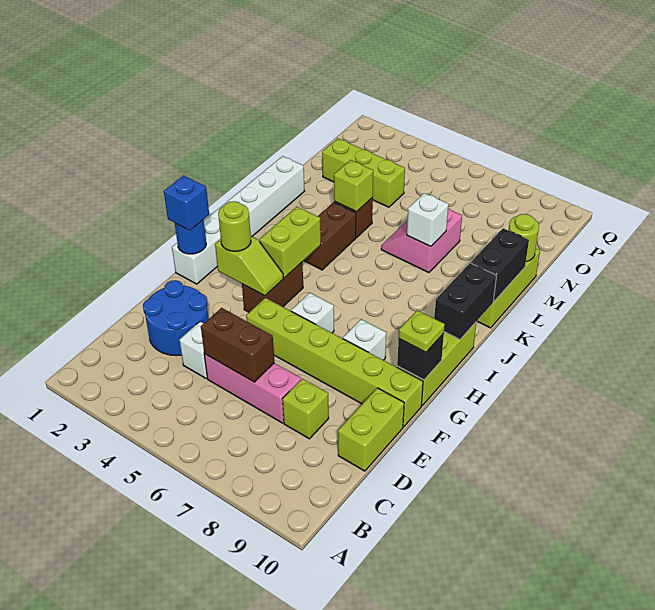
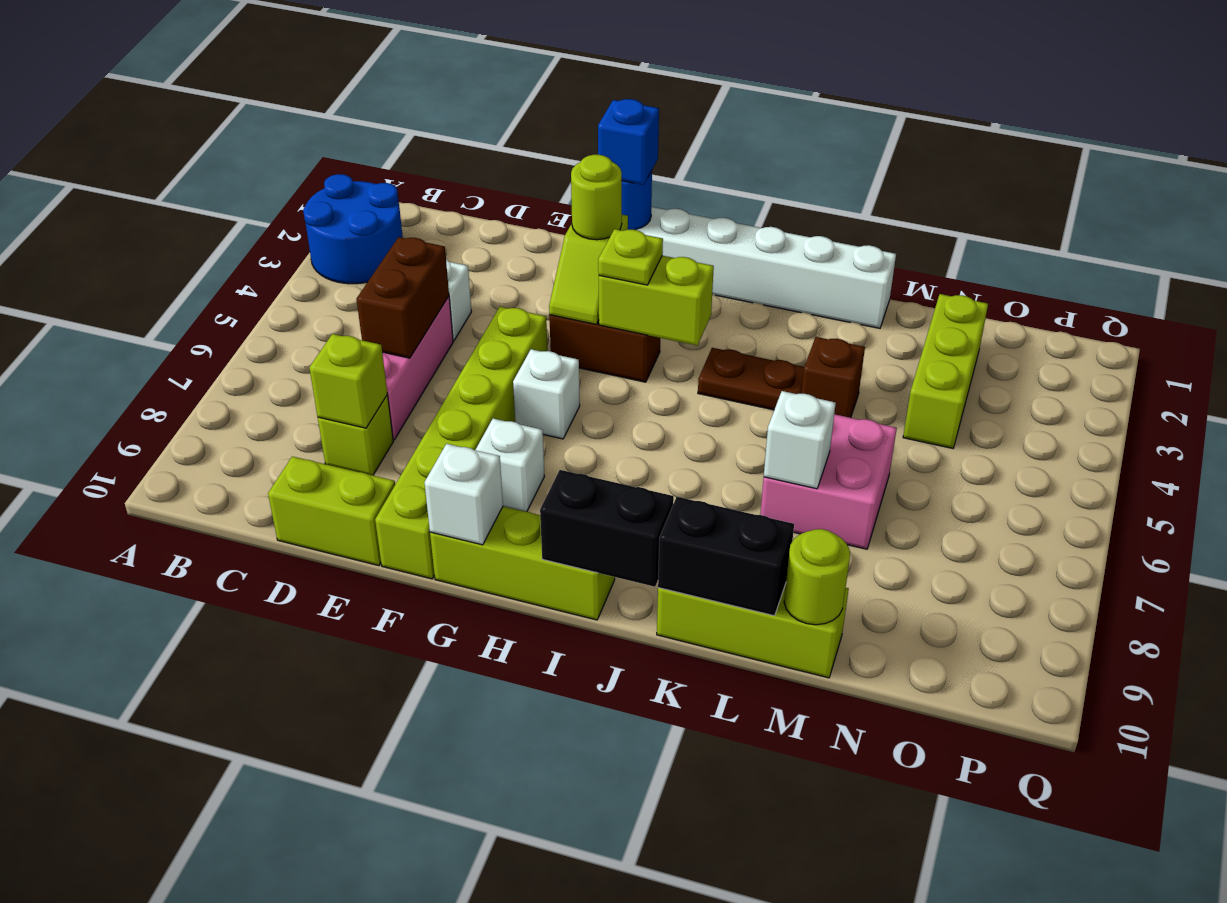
blue round brick D2:E3 level 1 -> blue round brick A2:B3 level 1
black brick G10 level 2 -> white brick G10 level 2
lime plate G10 level 3 -> lime plate H4 level 3
brown brick J4:K4 level 1 -> brown plate J4:K4 level 1
lime brick L4 level 2 -> lime brick D8 level 2
pink slope L6:M7 level 1 top 7 -> pink brick L6:M7 level 1

